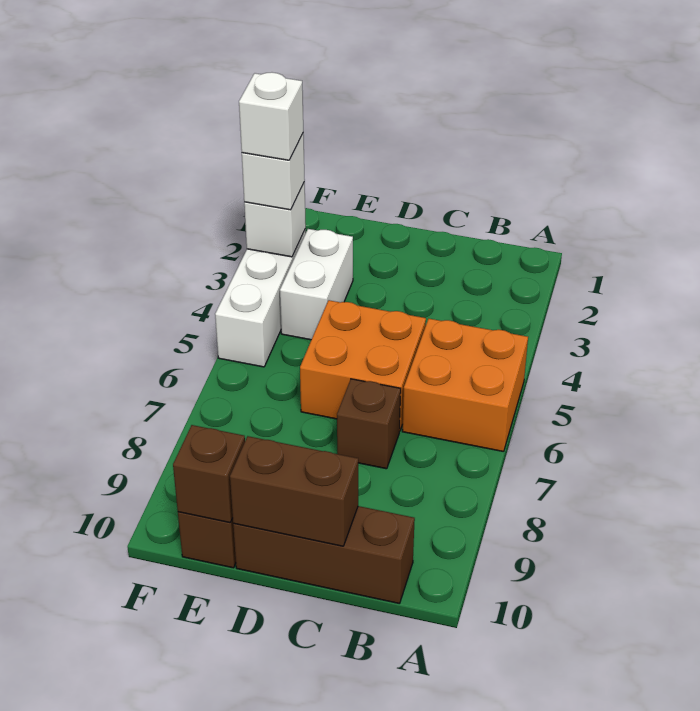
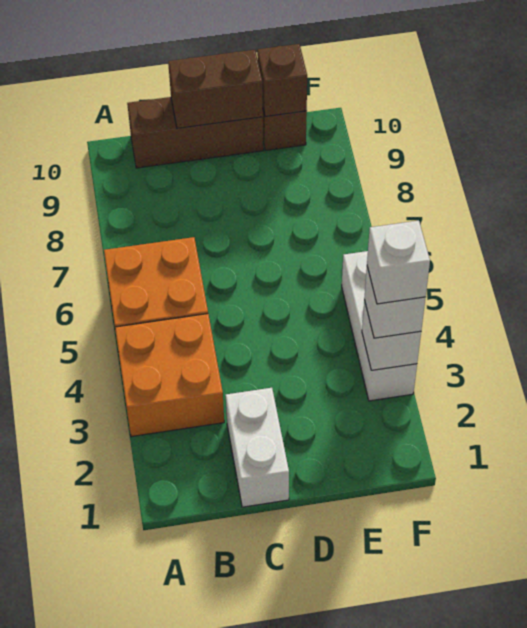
orange brick C5:D6 level 1 -> orange brick A3:B4 level 1
brown brick C7 level 1 -> none
white brick E3:E4 level 1 -> white brick C1:C2 level 1

